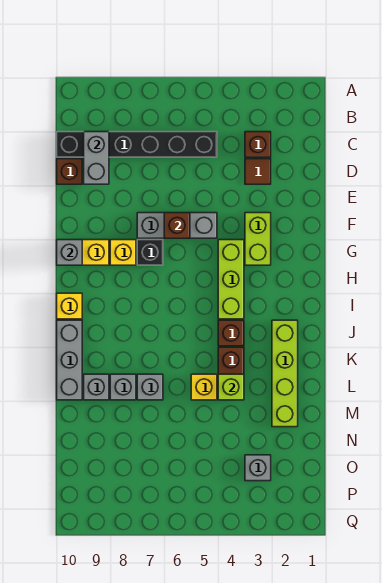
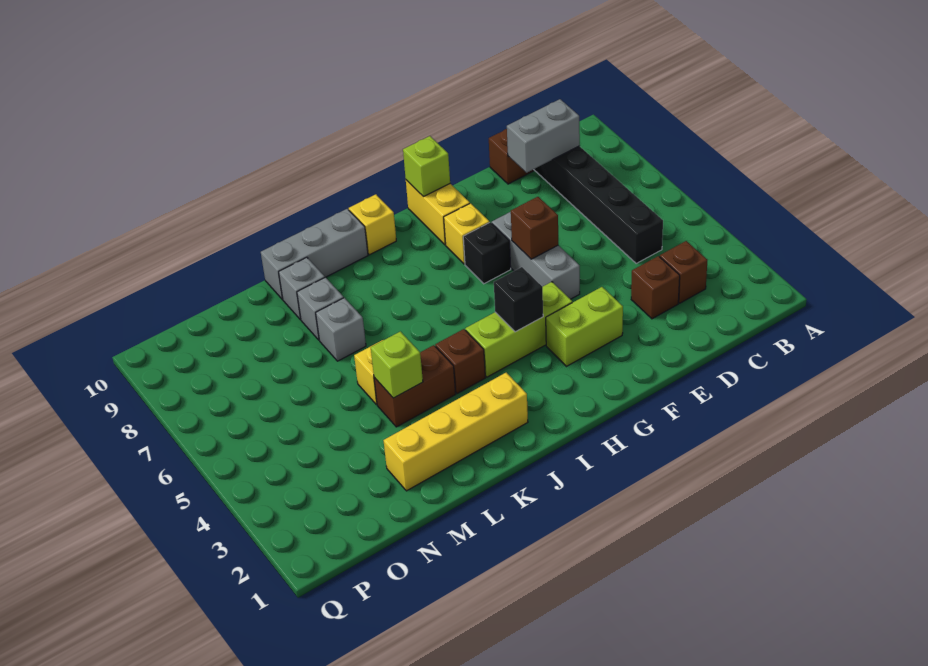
brown tile D3 level 1 -> brown brick D3 level 1
grey brick G10 level 2 -> lime brick G10 level 2
none -> black brick H4 level 2
lime brick J2:M2 level 1 -> yellow brick J2:M2 level 1
grey brick O3 level 1 -> none

